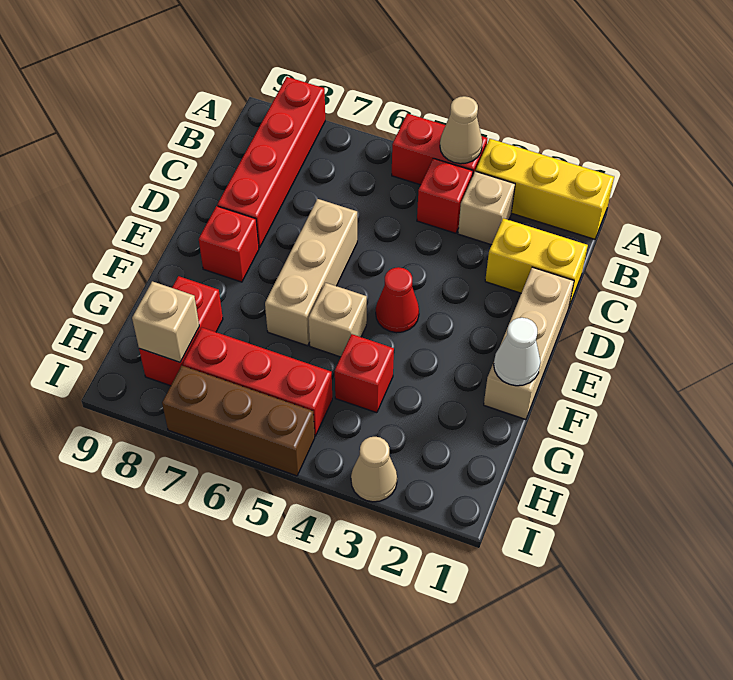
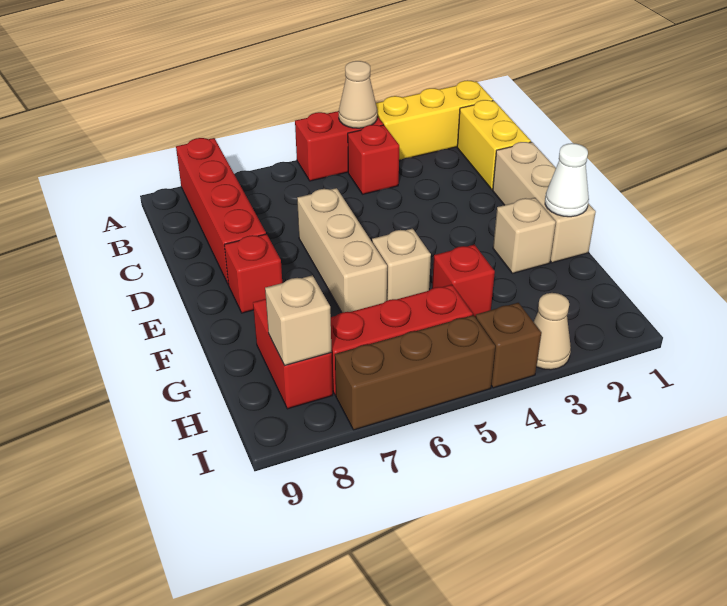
tan brick B3 level 1 -> tan brick F2 level 1
yellow brick C1:C2 level 1 -> yellow brick B1:C1 level 1
red cone E4 level 1 -> none
none -> brown brick I4 level 1

